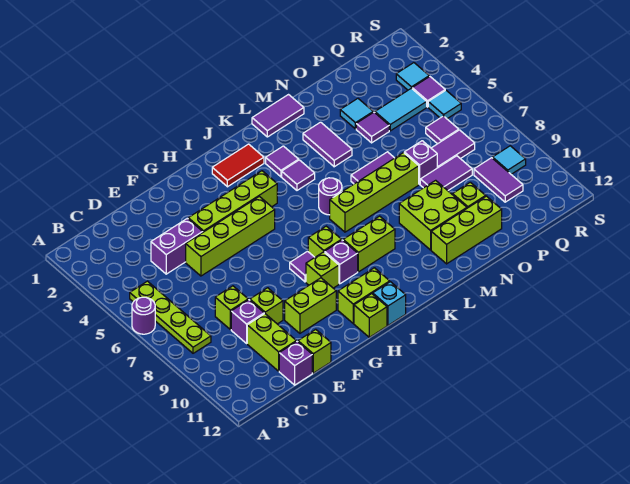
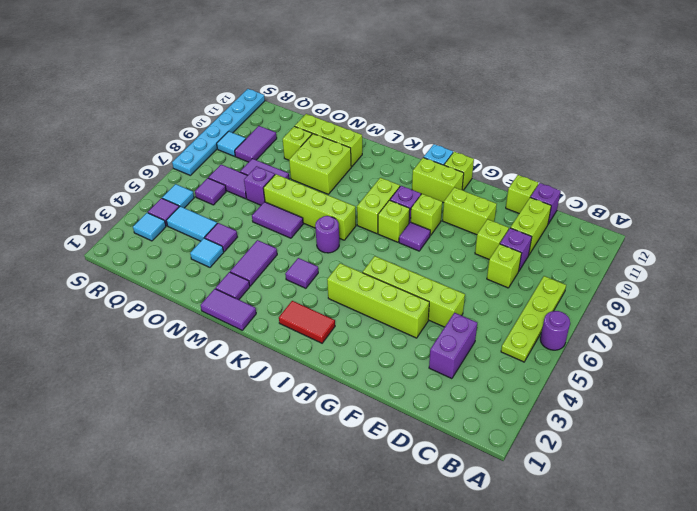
purple brick D4:E4 level 1 -> purple brick D3:D4 level 1
lime brick J9:K9 level 1 -> lime brick J8:J9 level 1
purple tile K3 level 1 -> purple tile M2 level 1
none -> cyan plate S7:S12 level 1

